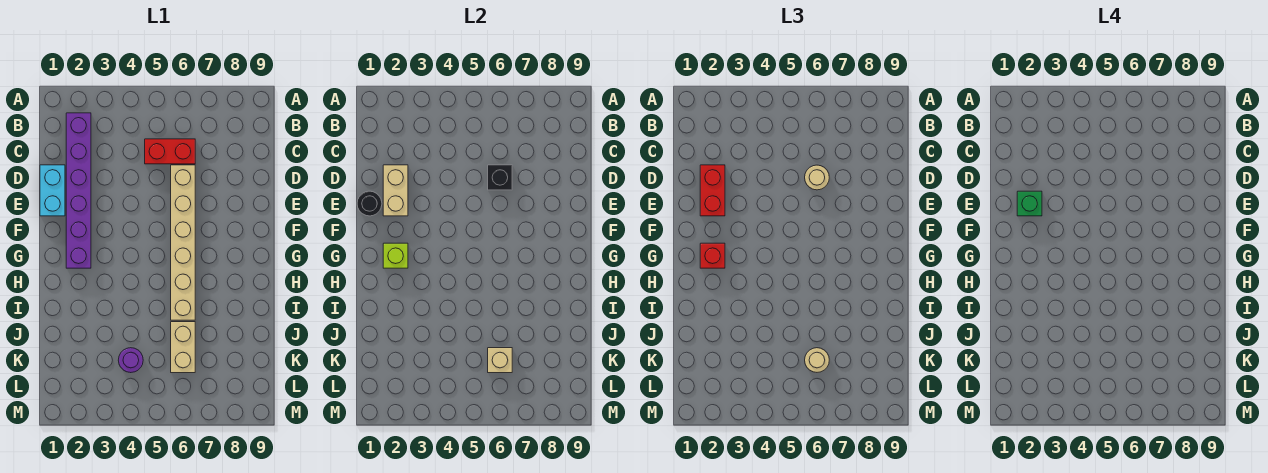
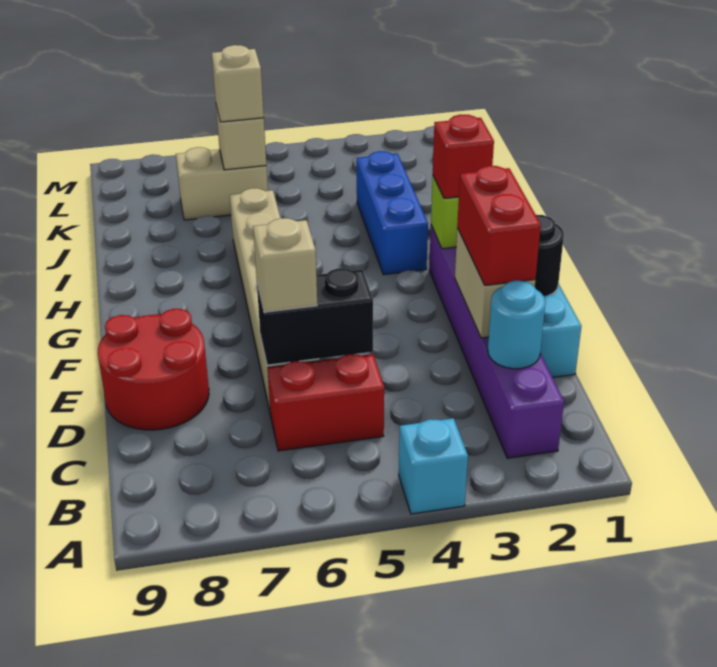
none -> cyan brick A4 level 1
none -> cyan round brick C2 level 2
black brick D6 level 2 -> black brick D5:D6 level 2
tan round brick D6 level 3 -> tan brick D6 level 3
none -> red round brick D8:E9 level 1
green brick E2 level 4 -> none
none -> blue brick H3:J3 level 1
tan brick J6:K6 level 1 -> tan brick K6:K7 level 1
purple round brick K4 level 1 -> none
tan round brick K6 level 3 -> tan brick K6 level 3

